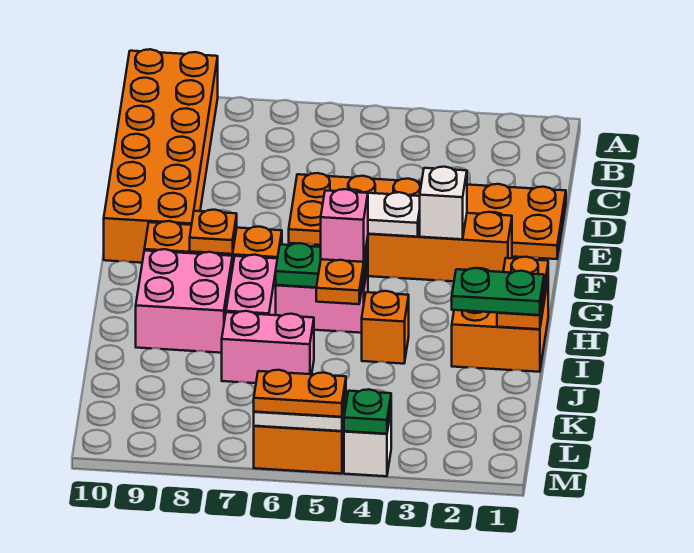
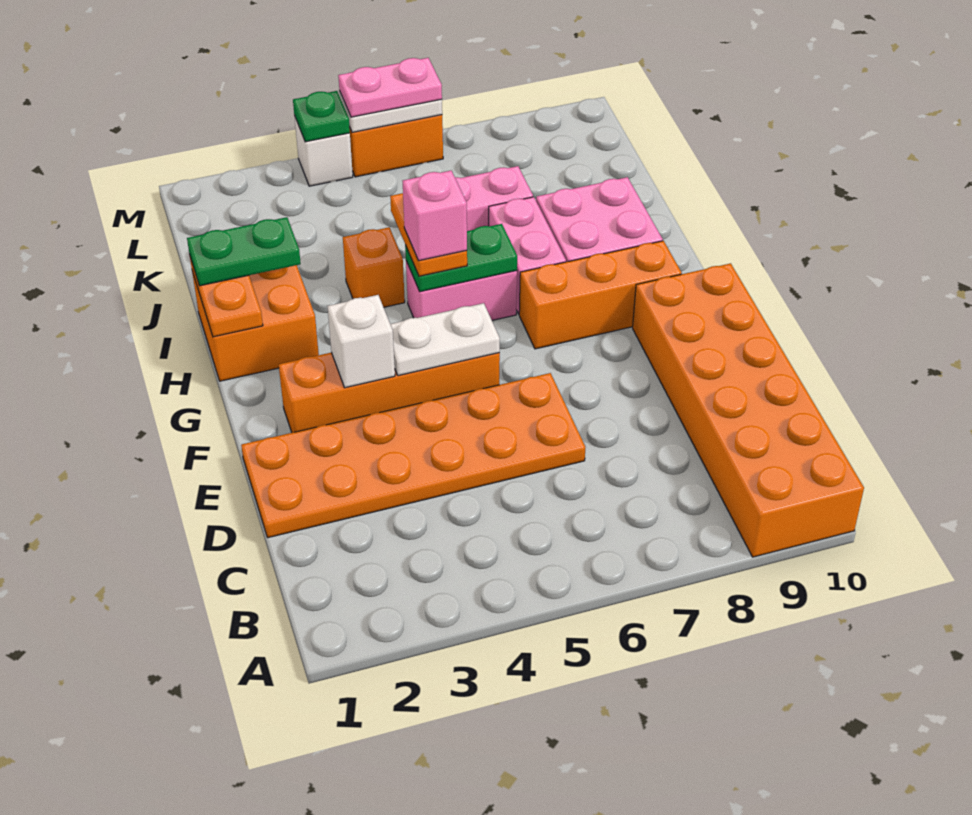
orange plate G8 level 2 -> none
orange plate M5:M6 level 3 -> pink plate M5:M6 level 3

